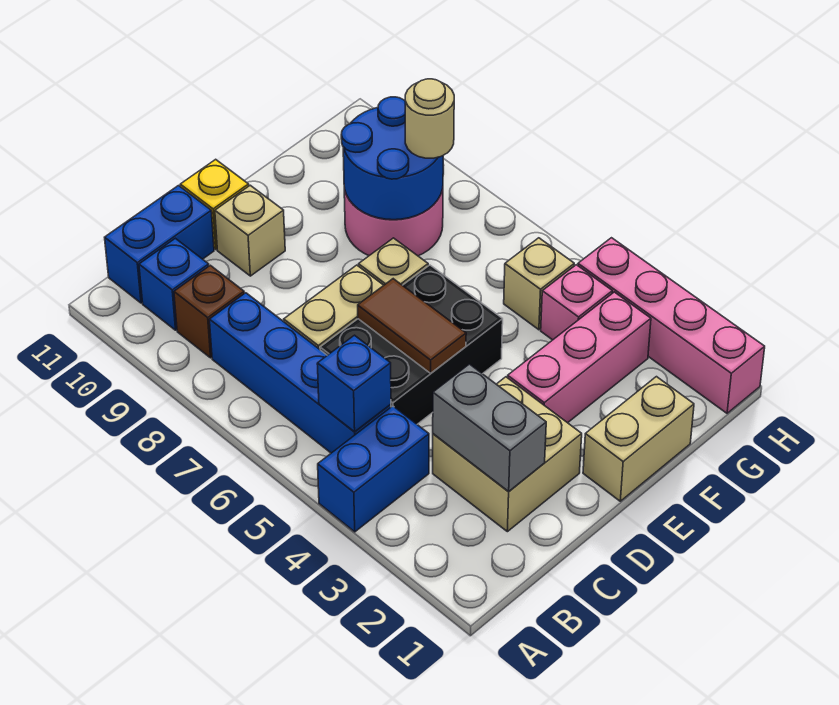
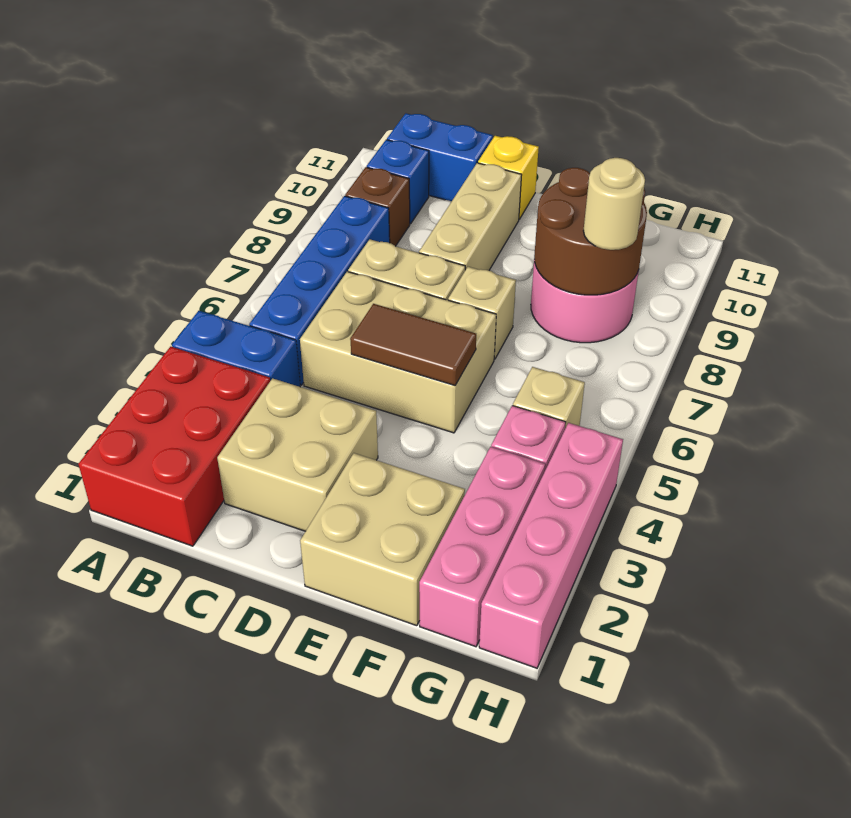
none -> red brick A1:B3 level 1
blue brick B5 level 2 -> none
grey brick C2:C3 level 2 -> none
black brick C5:E6 level 1 -> tan brick C5:E6 level 1
brown tile D5:D6 level 2 -> brown tile D5:E5 level 2
tan brick D10 level 1 -> tan brick D8:D10 level 1
tan brick E1:F1 level 1 -> tan brick E1:F2 level 1
pink brick E3:G3 level 1 -> pink brick G1:G3 level 1
blue round brick F8:G9 level 2 -> brown round brick F8:G9 level 2

